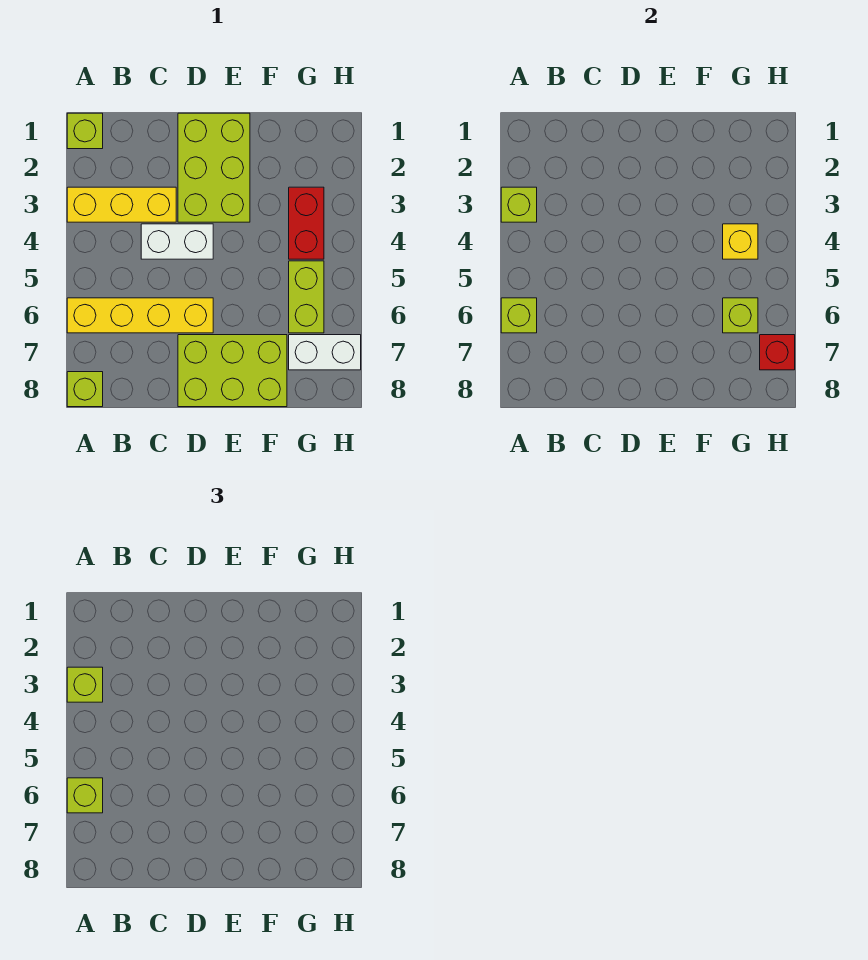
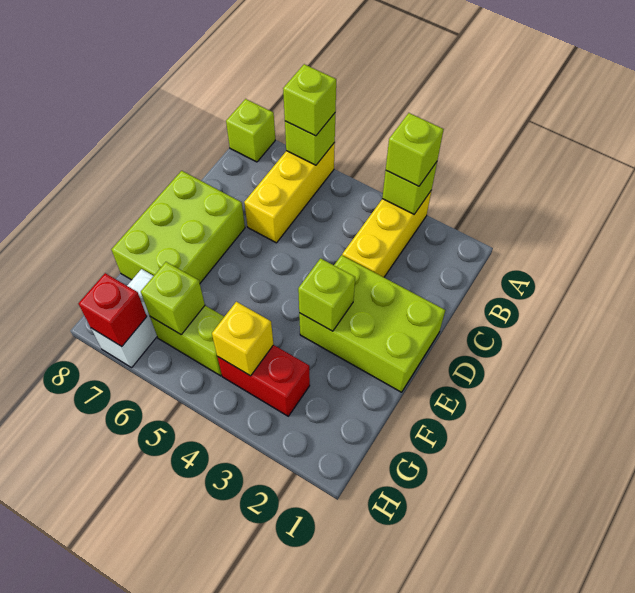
lime brick A1 level 1 -> lime brick E3 level 2
yellow brick A6:D6 level 1 -> yellow brick A6:C6 level 1
white brick C4:D4 level 1 -> none

